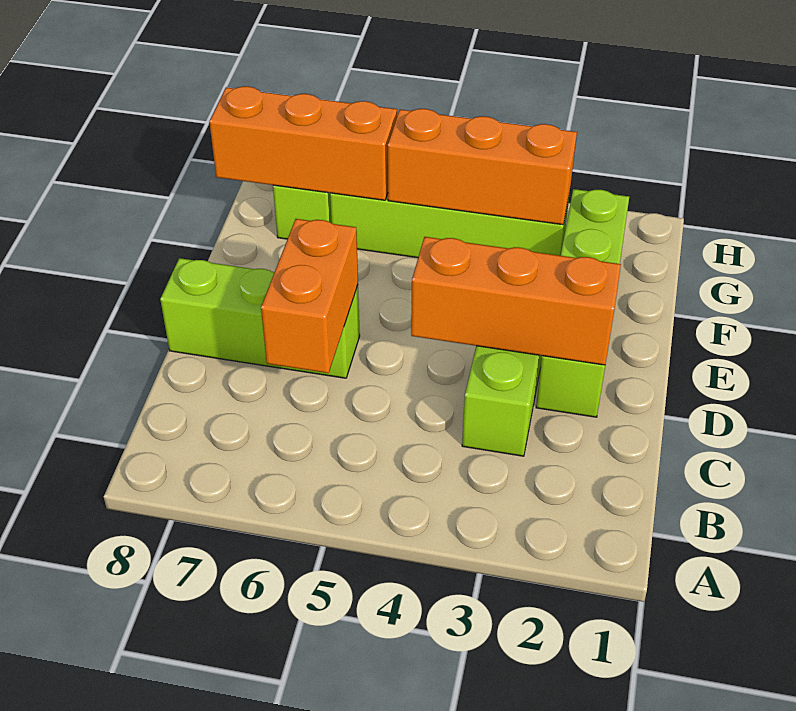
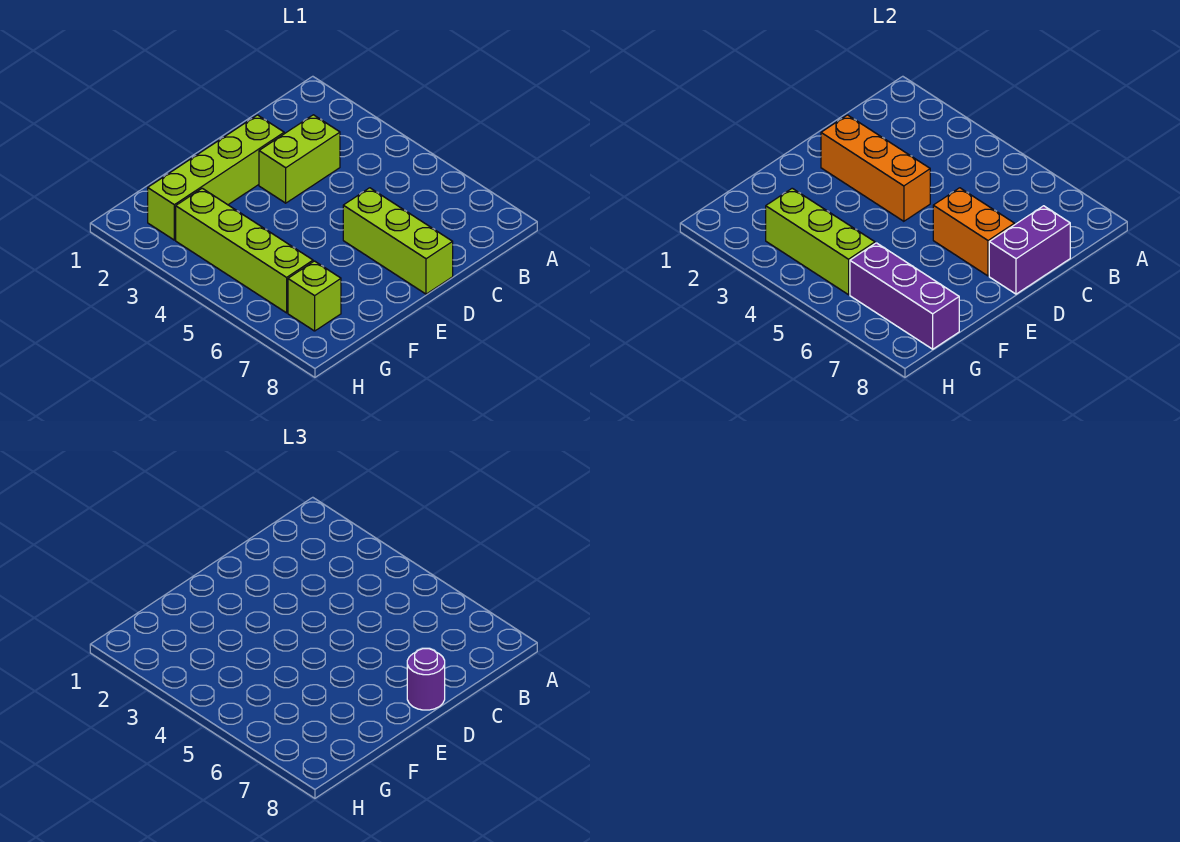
orange brick C6:D6 level 2 -> orange brick D6:D7 level 2
none -> purple brick C8:D8 level 2
none -> purple round brick D8 level 3
orange brick G3:G5 level 2 -> lime brick G3:G5 level 2
orange brick G6:G8 level 2 -> purple brick G6:G8 level 2

